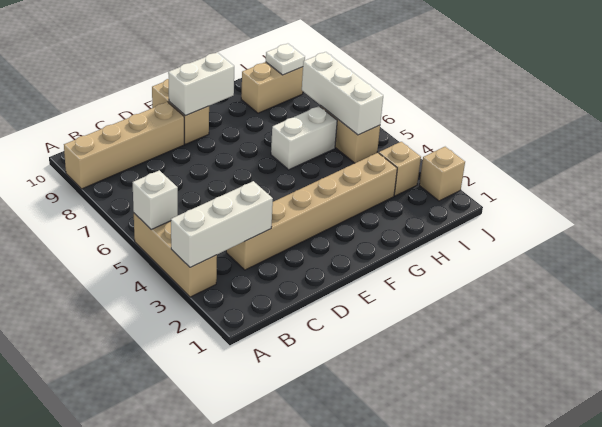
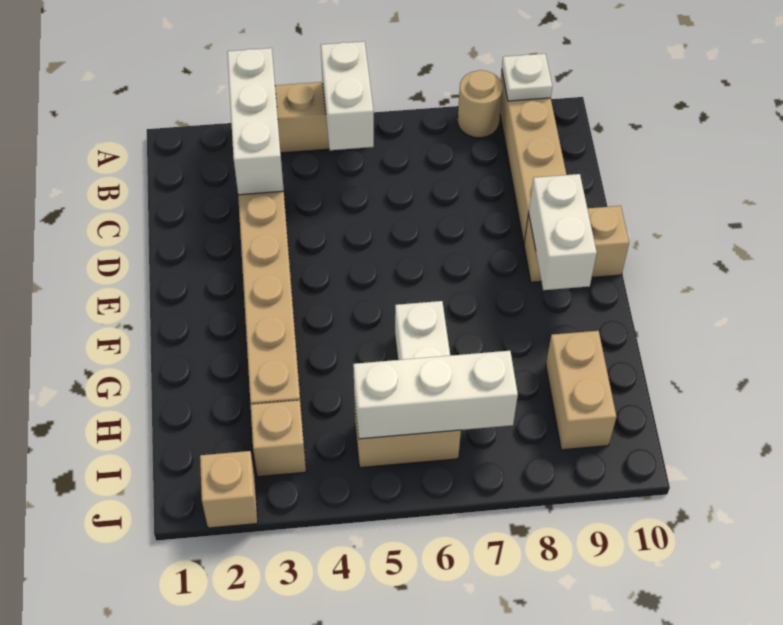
white brick A5 level 2 -> white brick A5:B5 level 2
none -> tan round brick A8 level 1
white plate I9 level 2 -> white plate A9 level 2

